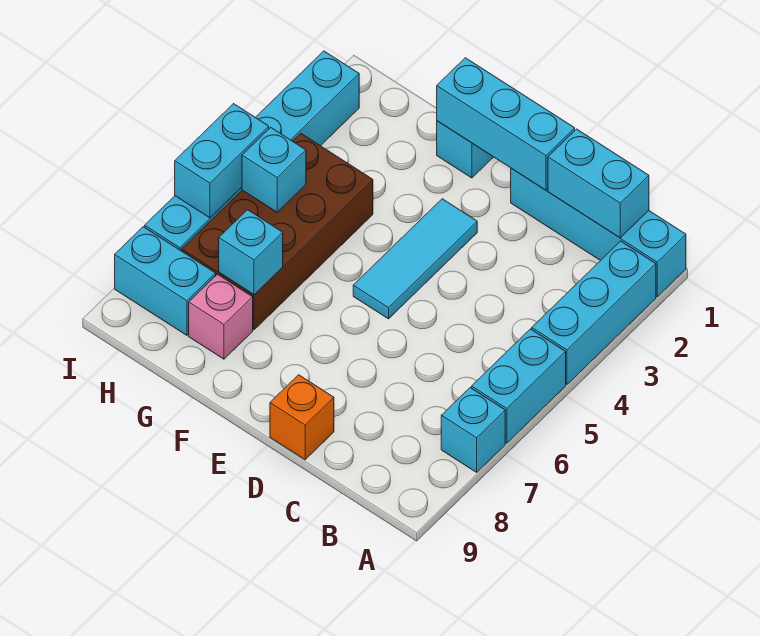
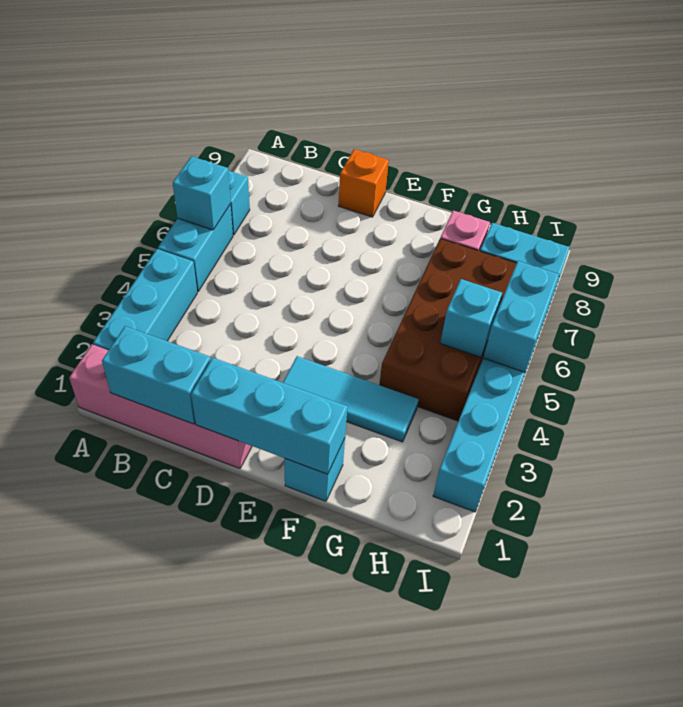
cyan brick A1:D1 level 1 -> pink brick A1:D1 level 1
cyan tile E3:E5 level 1 -> cyan tile E3:G3 level 1
cyan brick G7 level 2 -> cyan brick A6 level 2

